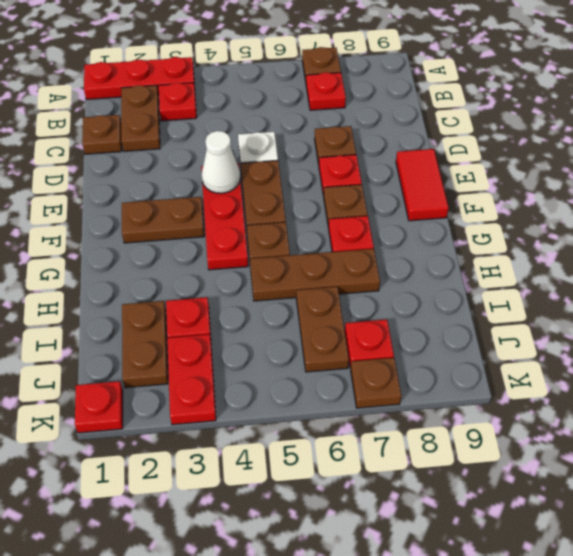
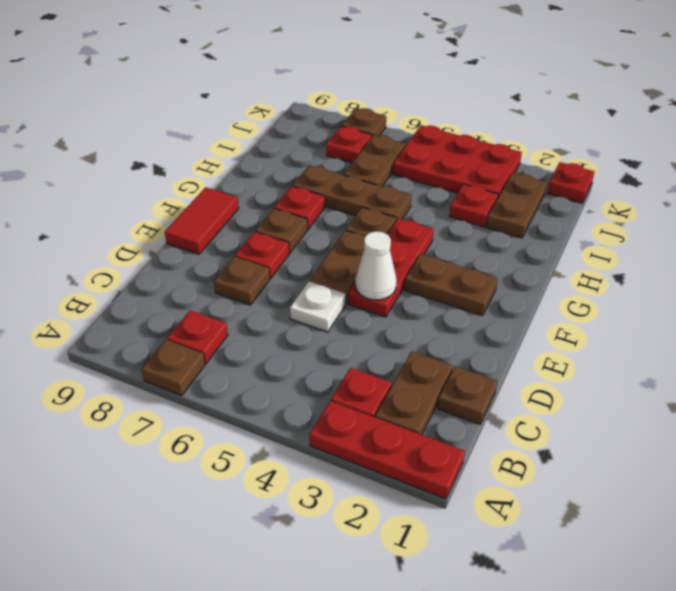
red plate J3:K3 level 1 -> red plate J3:K5 level 1

